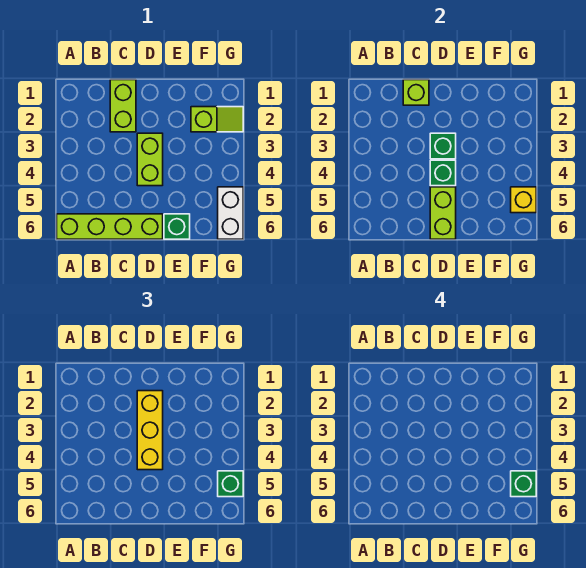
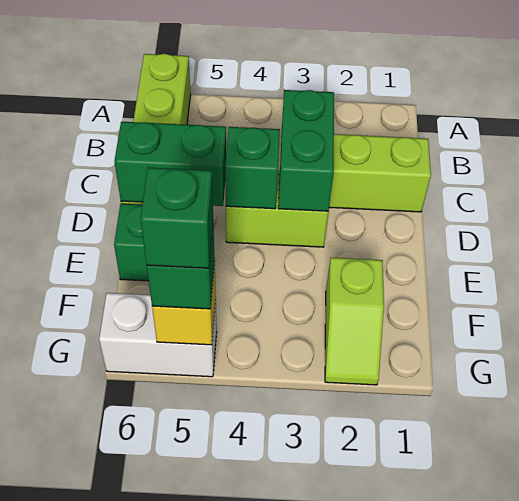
lime brick C1 level 2 -> none
yellow brick D2:D4 level 3 -> none
green brick D3 level 2 -> green brick C3:D3 level 2
lime brick D5:D6 level 2 -> green brick D5:D6 level 2

